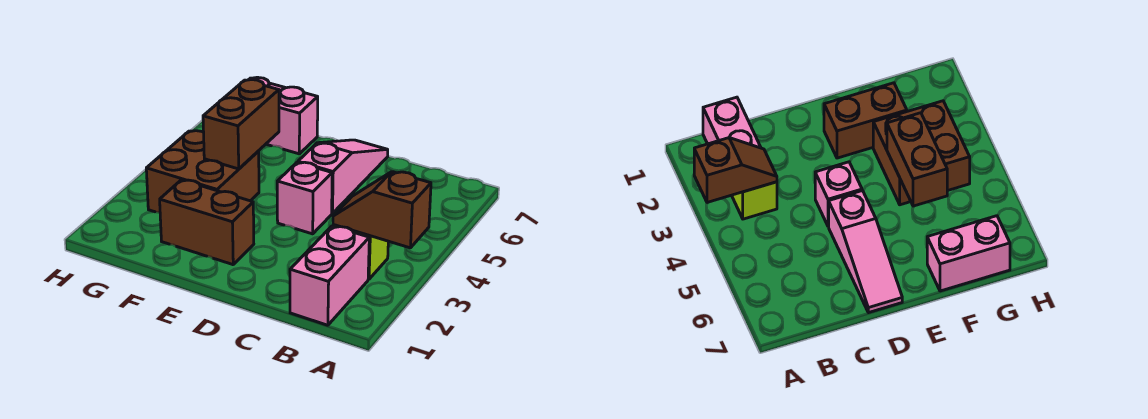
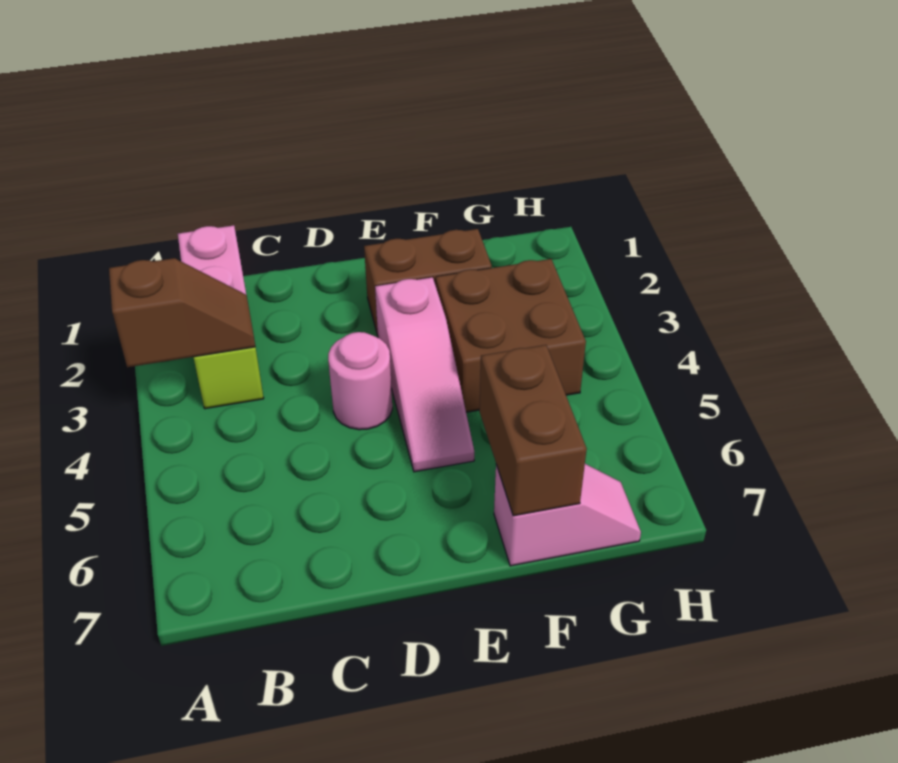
pink brick D4 level 1 -> pink round brick D4 level 1
pink slope D5:D7 level 1 top 5 -> pink slope E3:E5 level 1 top 3
brown brick F4:F5 level 2 -> brown brick F6:F7 level 2
pink brick F7:G7 level 1 -> pink slope F7:G7 level 1 top F

